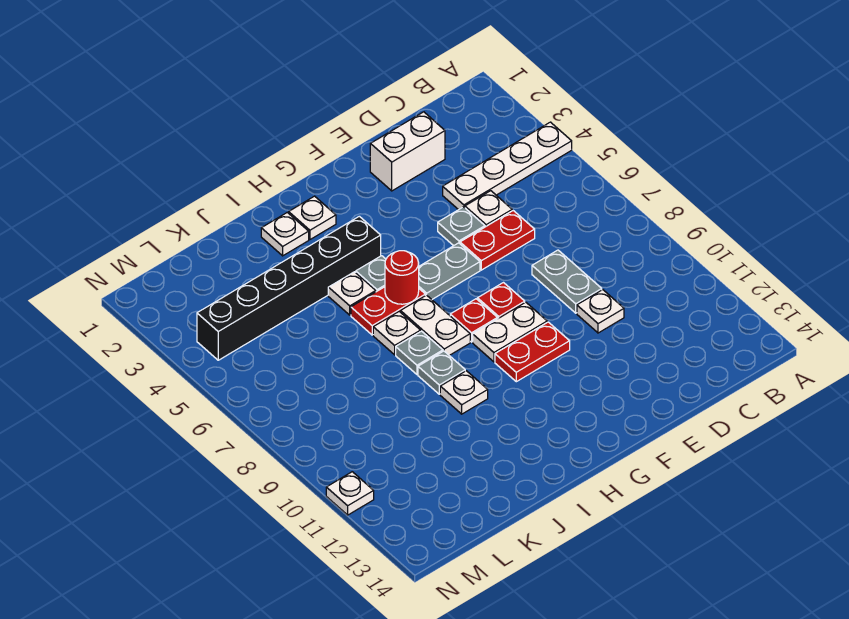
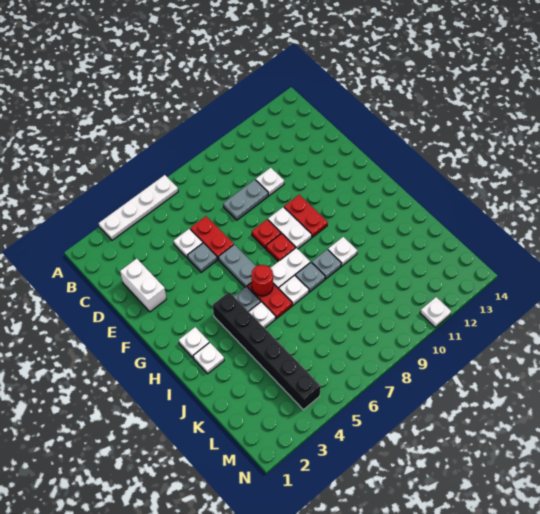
white plate A4:D4 level 1 -> white plate A3:A6 level 1

